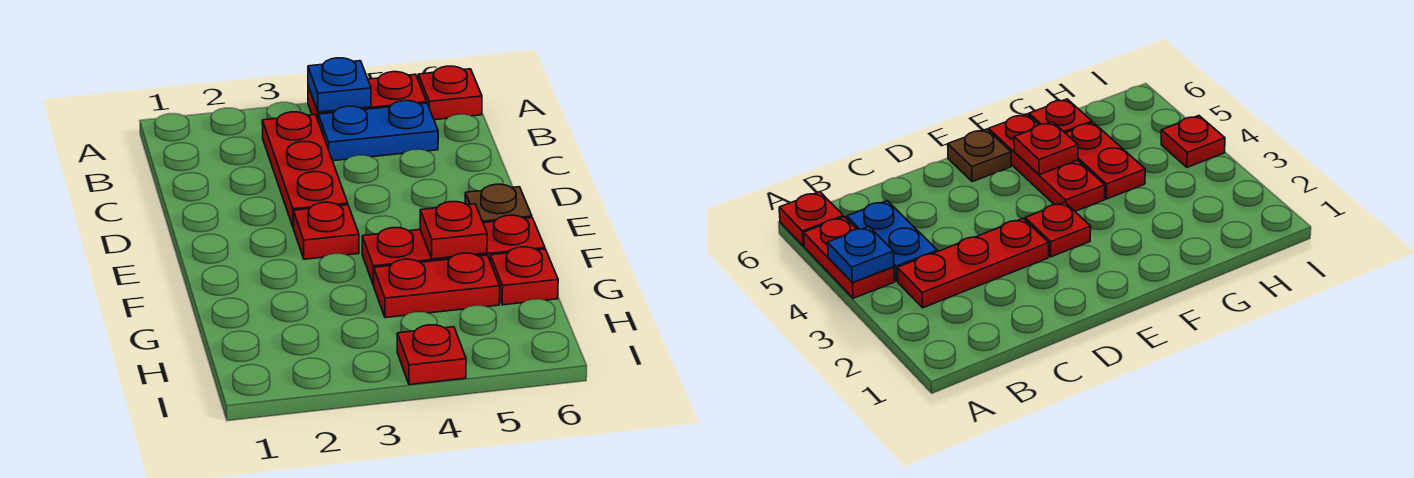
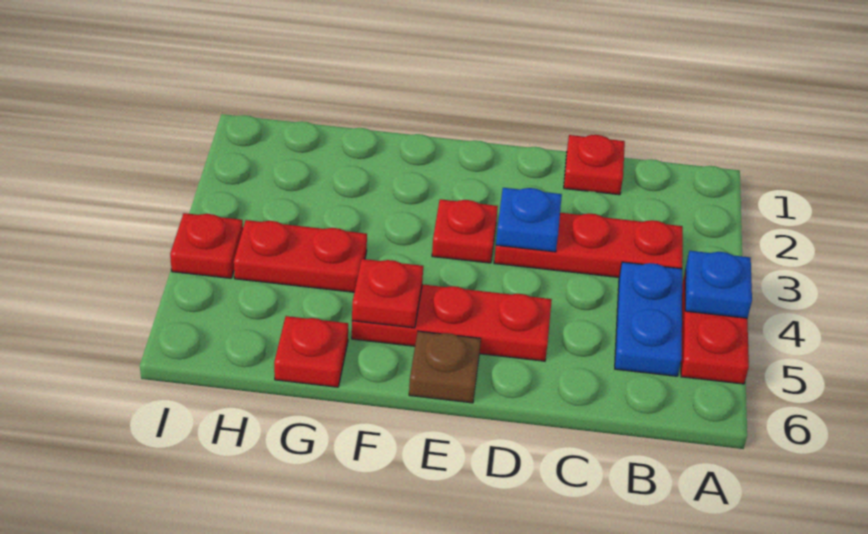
red plate A6 level 1 -> red plate C1 level 1
none -> blue plate D3 level 2
red plate F4:F6 level 1 -> red plate D5:F5 level 1
red plate G4:G5 level 1 -> red plate G4:H4 level 1

